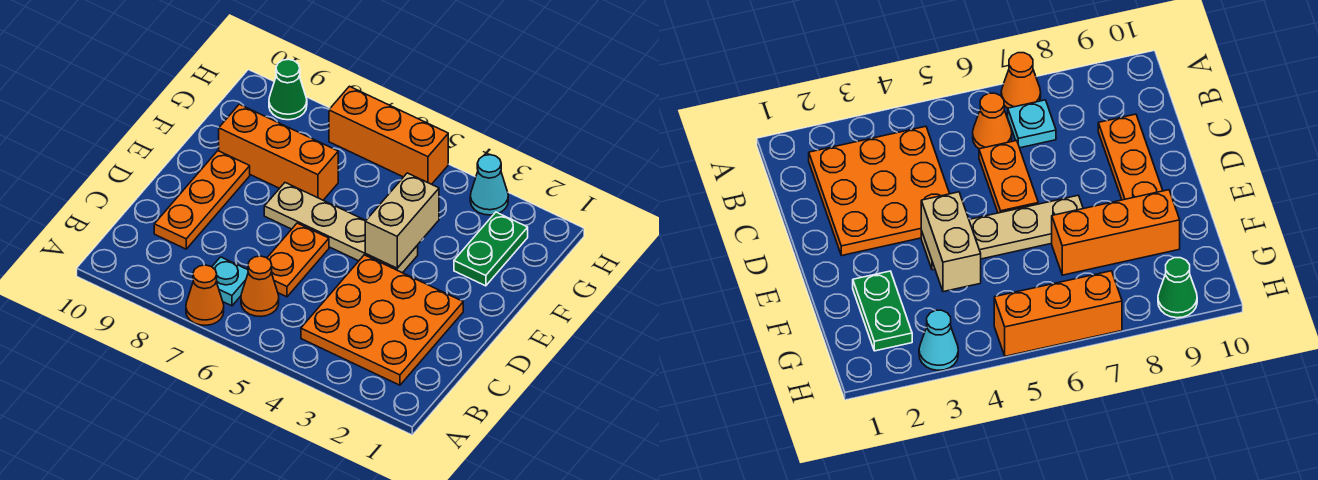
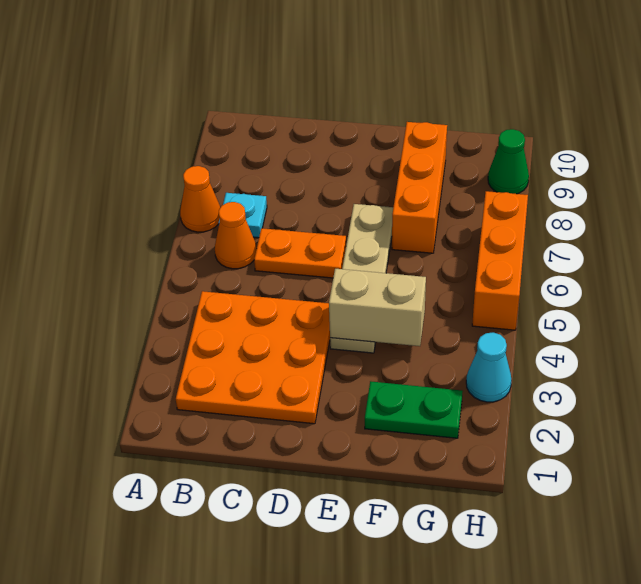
orange plate C9:E9 level 1 -> none

